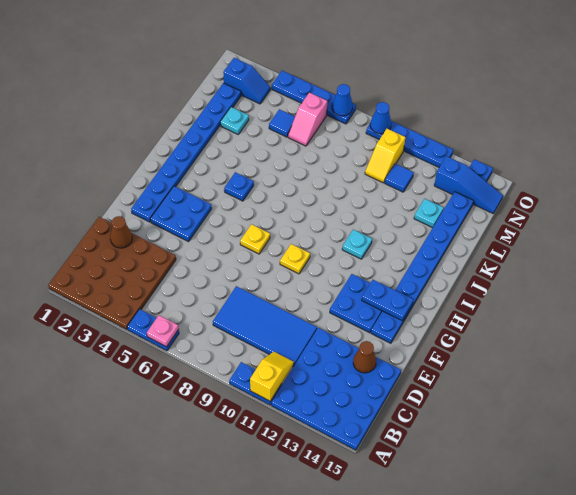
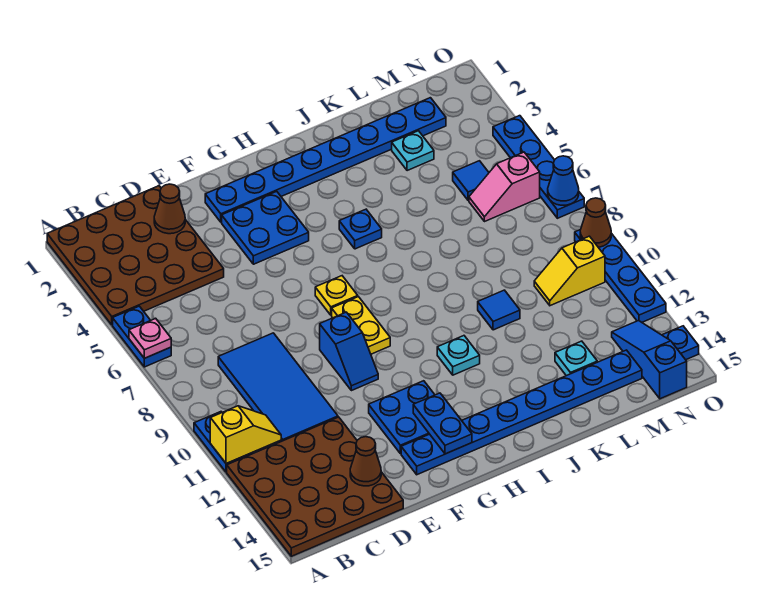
blue plate A12:D15 level 1 -> brown plate A12:D15 level 1
yellow plate G9 level 1 -> yellow plate G8:G9 level 1
blue tile M11 level 1 -> blue tile K10 level 1
blue slope N2:N3 level 1 top 2 -> blue slope F9:F10 level 1 top 9
blue slope N13:N15 level 1 top 13 -> blue slope N13:N15 level 1 top 15
blue cone O9 level 2 -> brown cone O9 level 2

